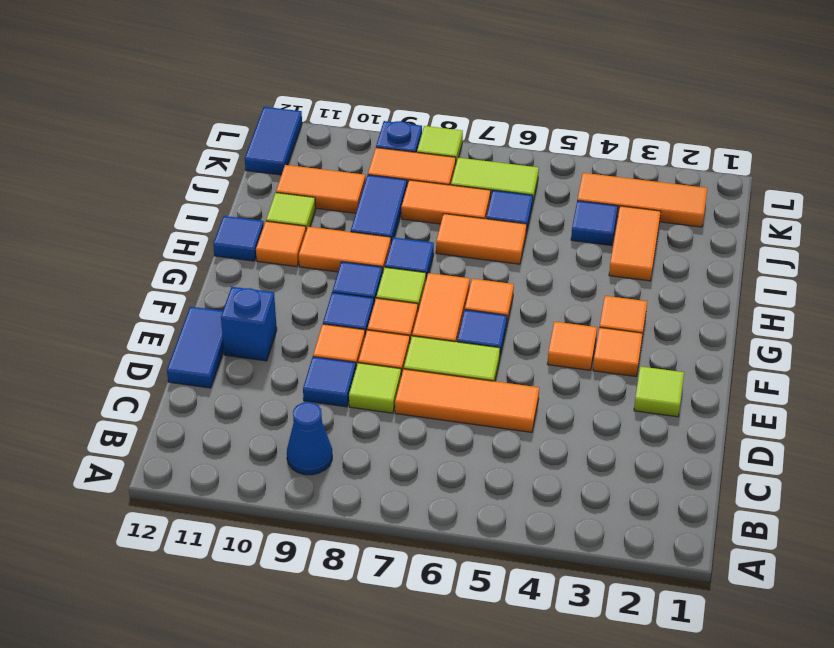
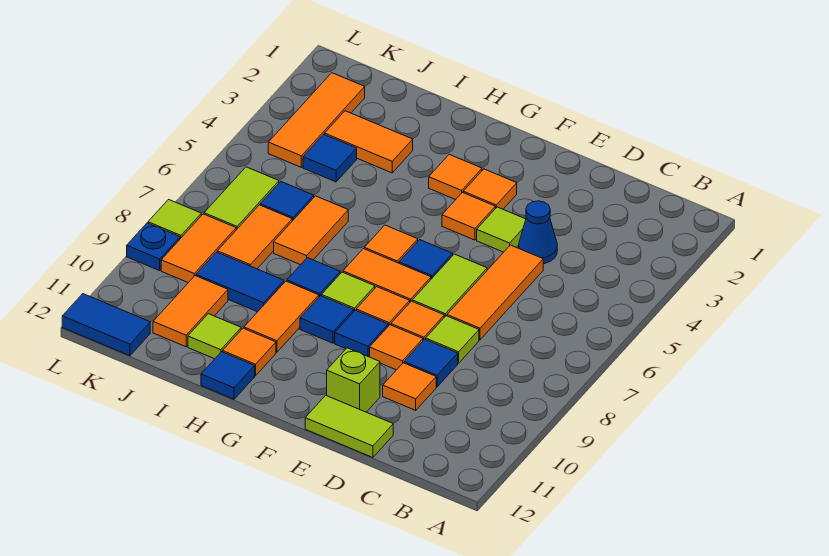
blue cone B9 level 1 -> blue cone D4 level 1
none -> orange tile D10 level 1
blue tile D12:E12 level 1 -> lime tile D12:E12 level 1
lime tile E2 level 1 -> lime tile E4 level 1
blue brick E11 level 1 -> lime brick E11 level 1

